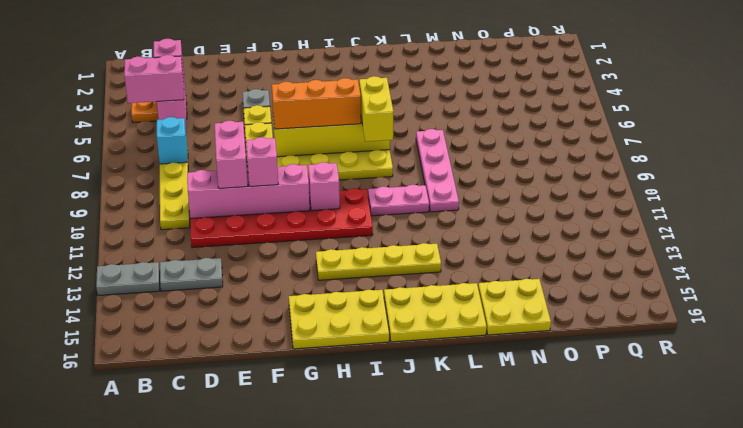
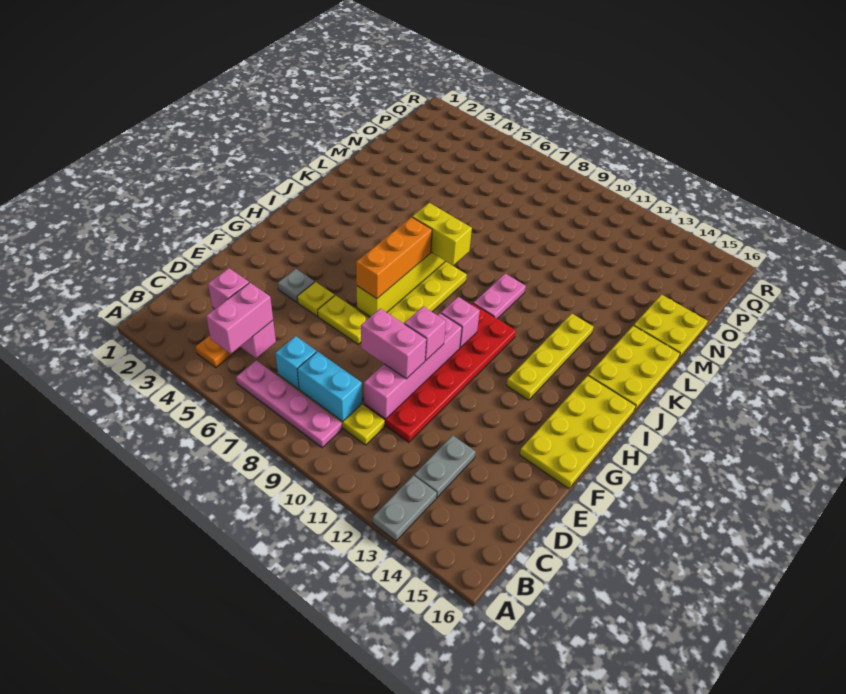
none -> cyan brick C8:C9 level 2
yellow plate G15:I16 level 1 -> yellow plate F15:I16 level 1
pink plate L7:L10 level 1 -> pink plate B6:B9 level 1

